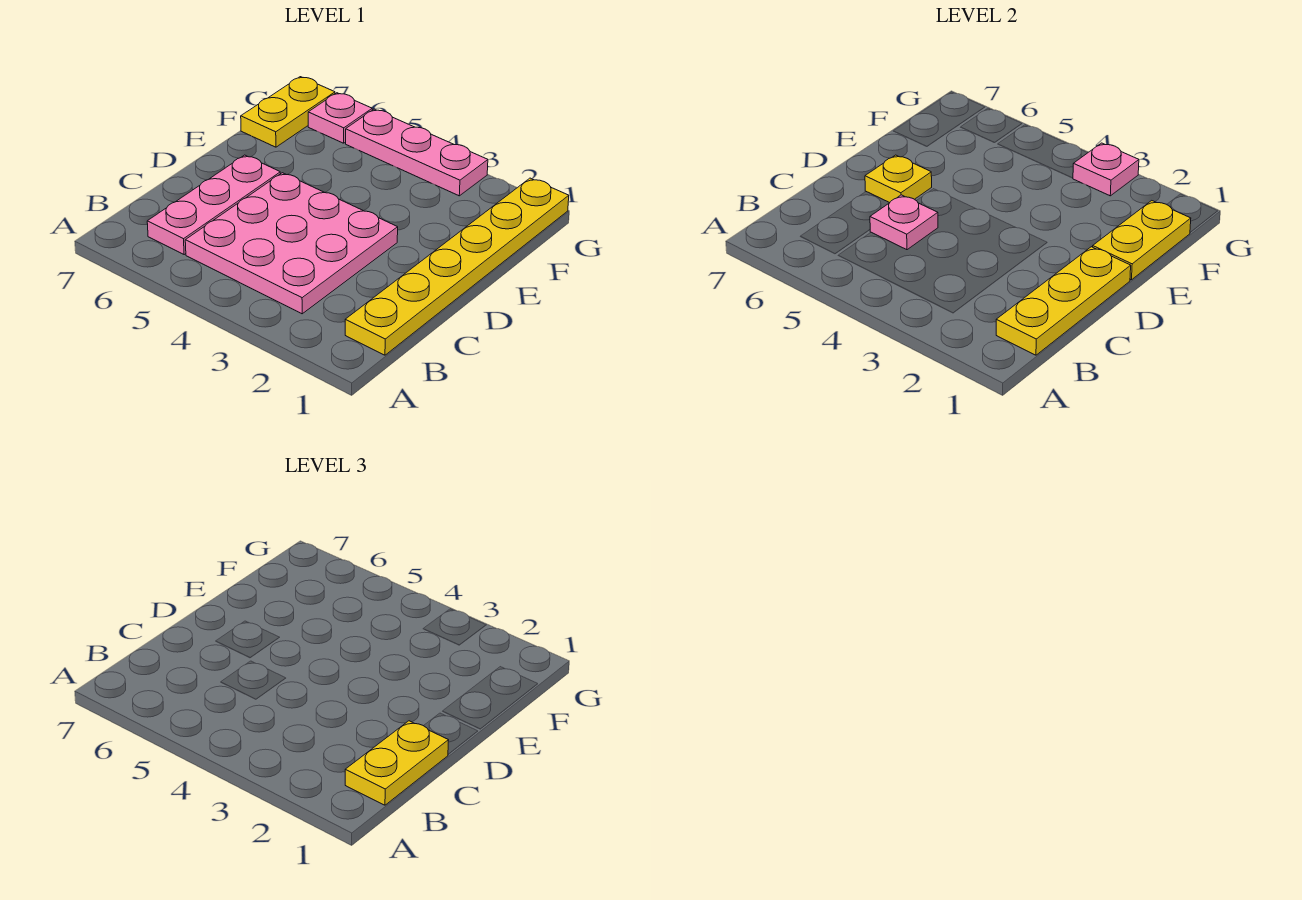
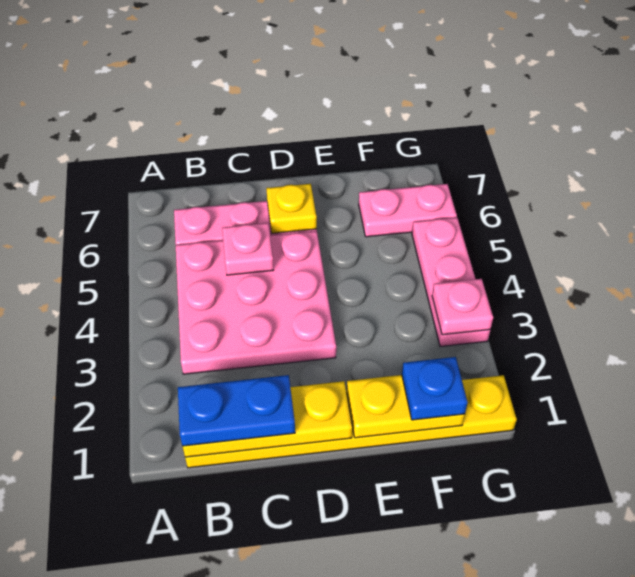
yellow plate B1:C1 level 3 -> blue plate B1:C1 level 3
none -> blue plate F1 level 3
yellow plate F7:G7 level 1 -> none
pink plate G6 level 1 -> pink plate F6:G6 level 1

